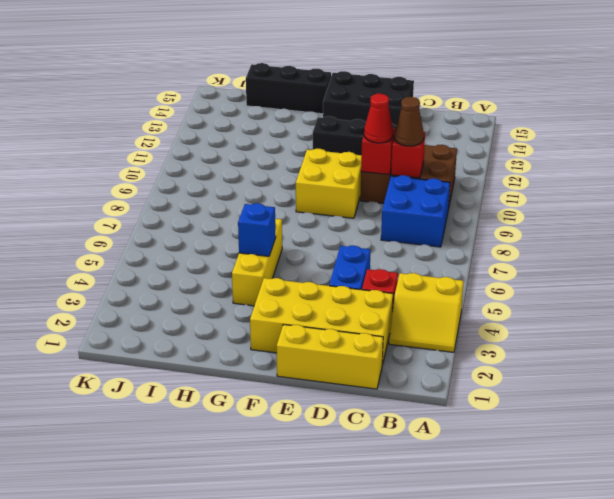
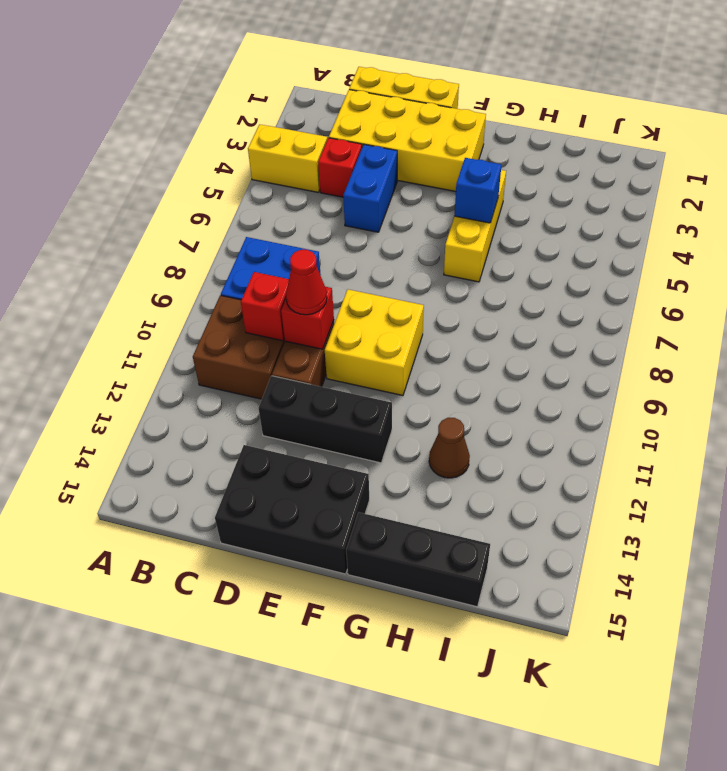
brown cone C10 level 3 -> brown cone H12 level 1

